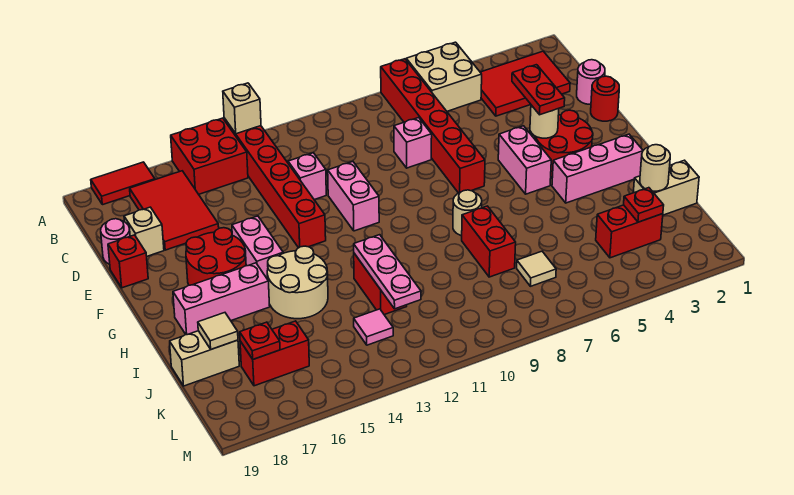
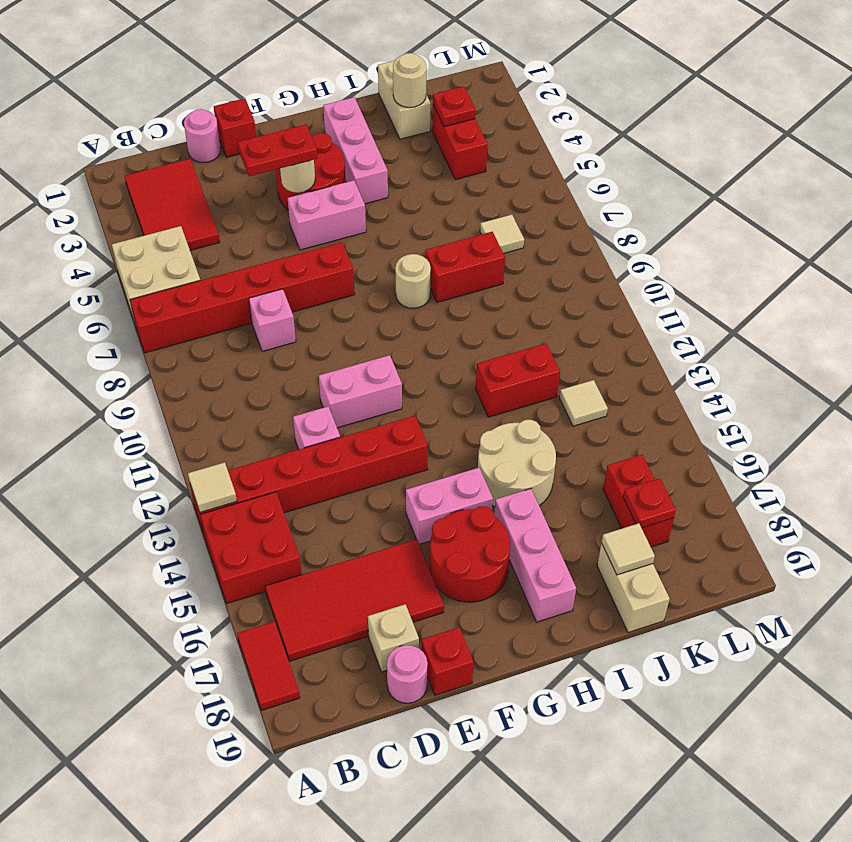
tan brick A13 level 2 -> tan tile A13 level 2
red tile B16:D17 level 1 -> red tile B16:E17 level 1
red round brick E1 level 1 -> red brick E1 level 1
pink plate I12:K12 level 2 -> none
pink tile K13 level 1 -> tan tile K13 level 1

